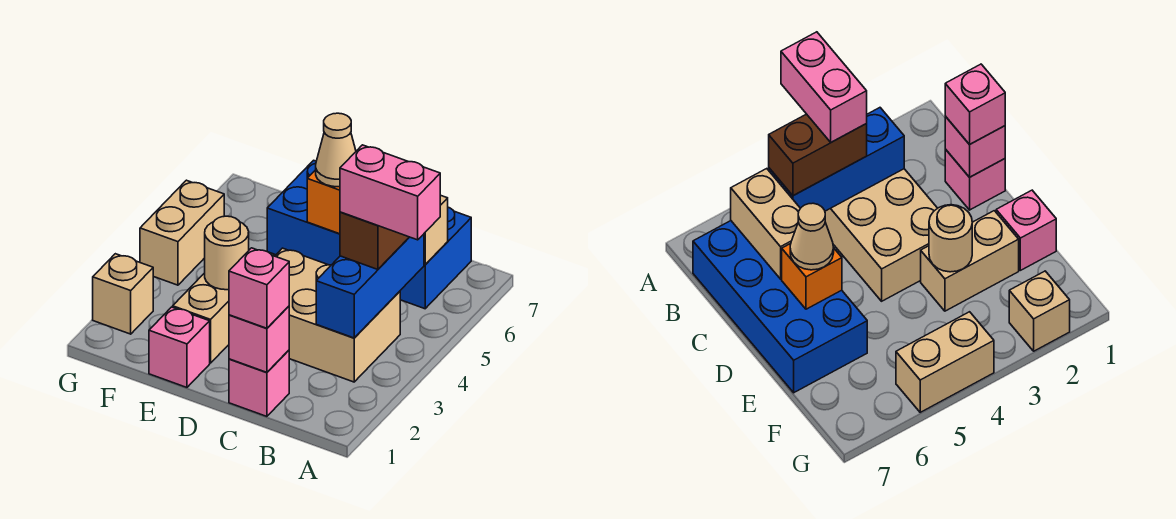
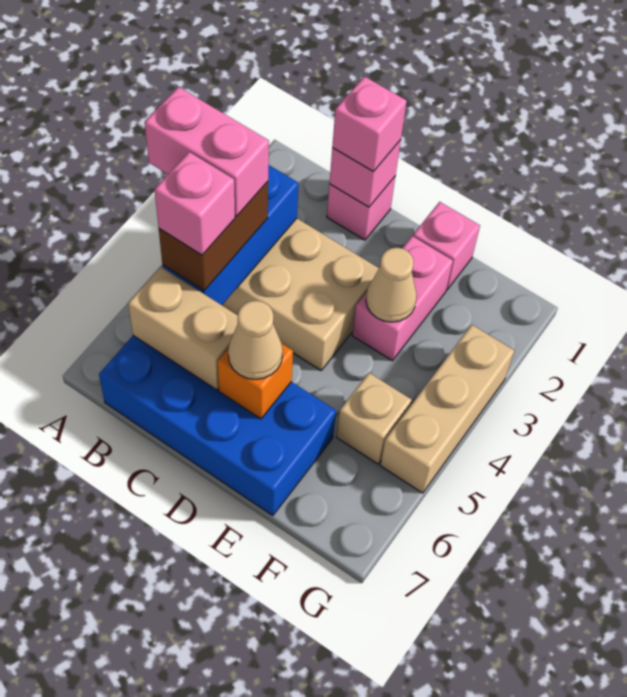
none -> pink brick B5 level 4
tan brick E2:E3 level 1 -> pink brick E2:E3 level 1
tan round brick E3 level 2 -> tan cone E3 level 2
tan brick G2 level 1 -> tan brick F5 level 1
tan brick G4:G5 level 1 -> tan brick G3:G5 level 1

